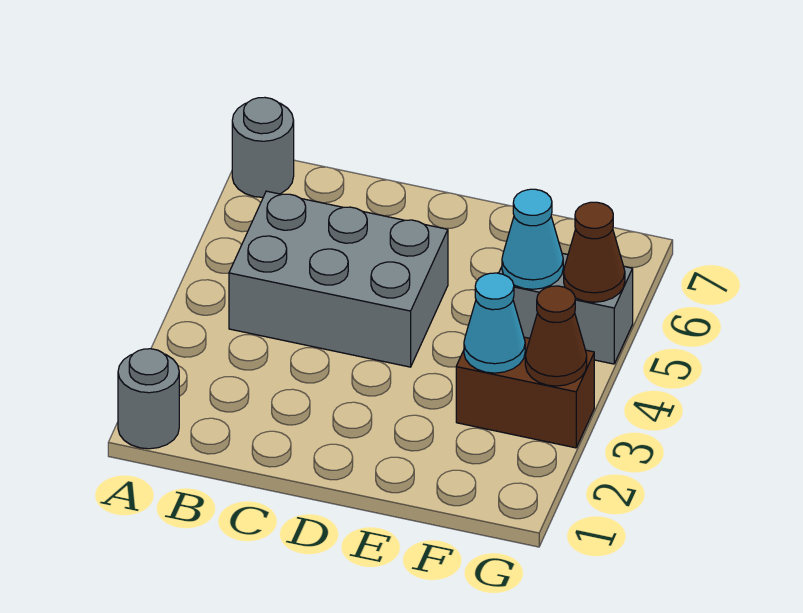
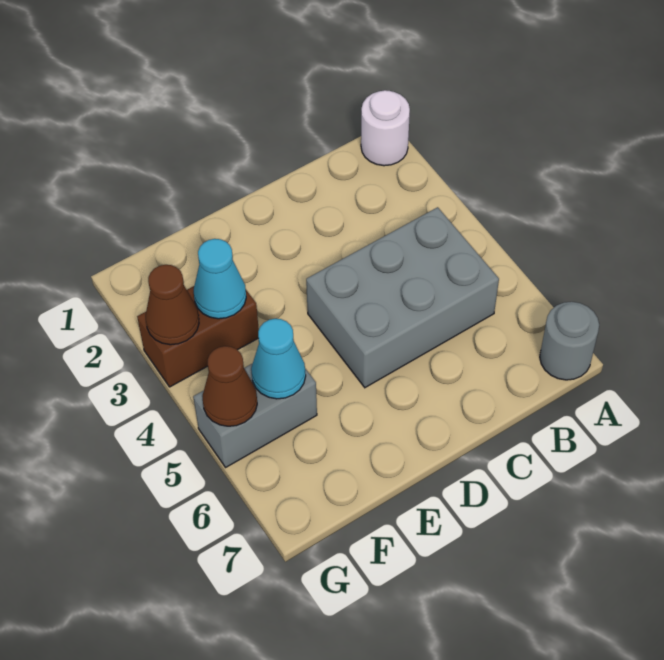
grey round brick A1 level 1 -> white round brick A1 level 1

